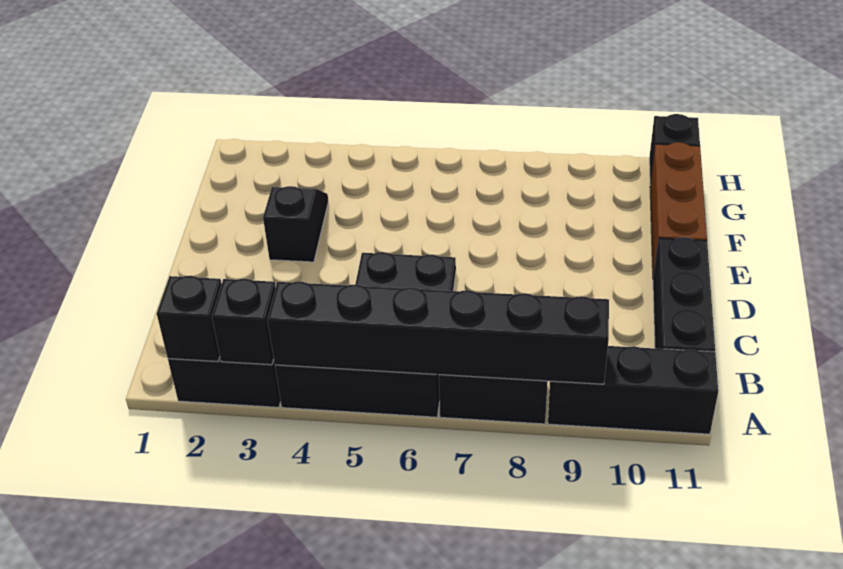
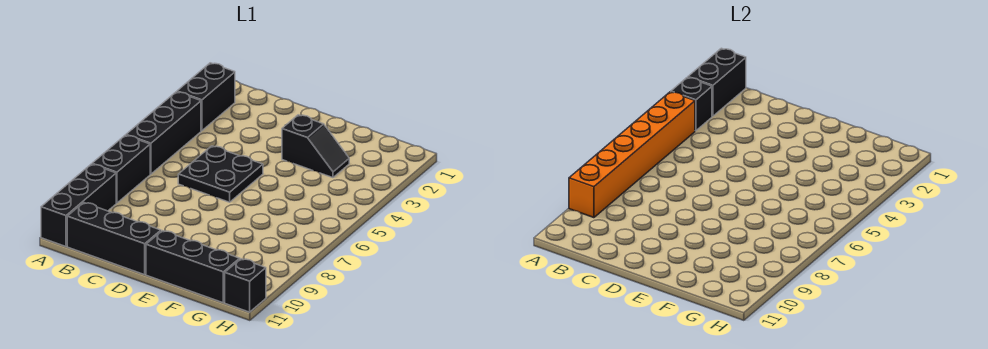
black brick A2 level 2 -> black brick A1:A2 level 2
black brick A4:A9 level 2 -> orange brick A4:A9 level 2
brown brick E11:G11 level 1 -> black brick E11:G11 level 1

